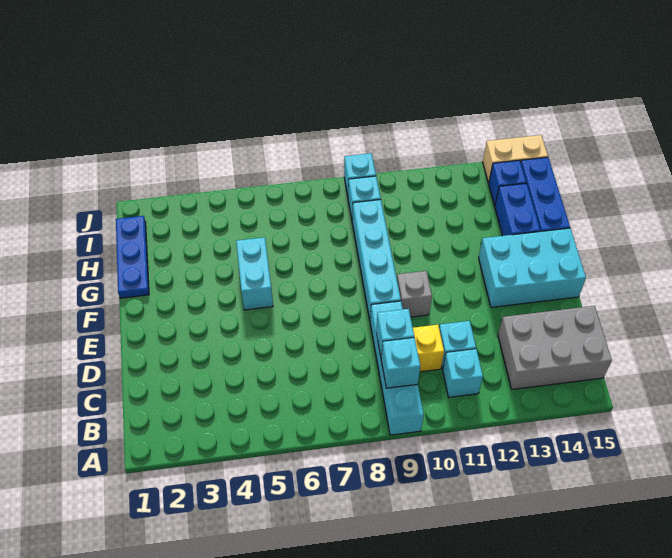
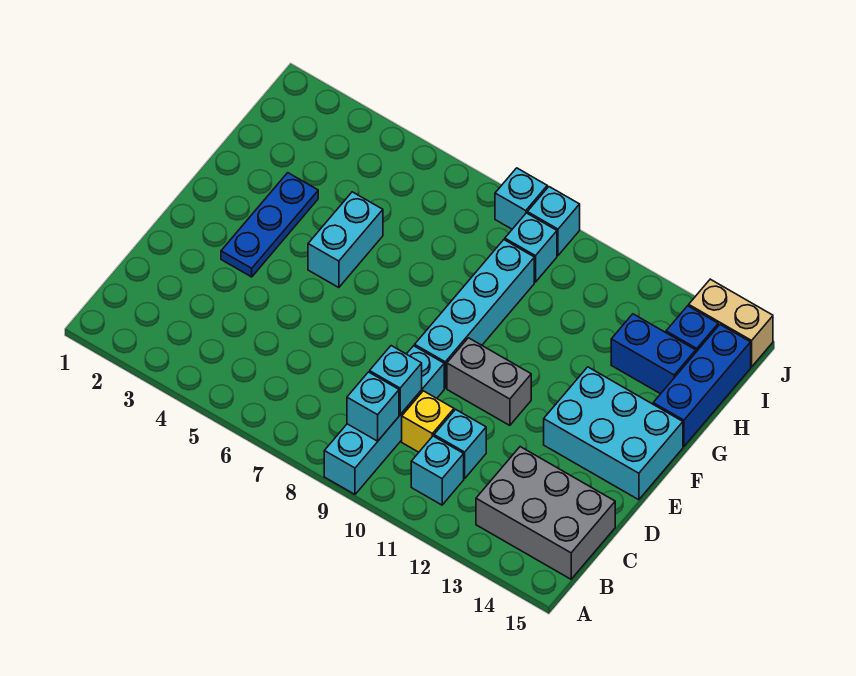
grey brick E10 level 1 -> grey brick E10:E11 level 1
blue plate G1:I1 level 1 -> blue plate E3:G3 level 1
blue brick G14:H14 level 1 -> blue brick H13:H14 level 1
none -> cyan brick J8 level 1

